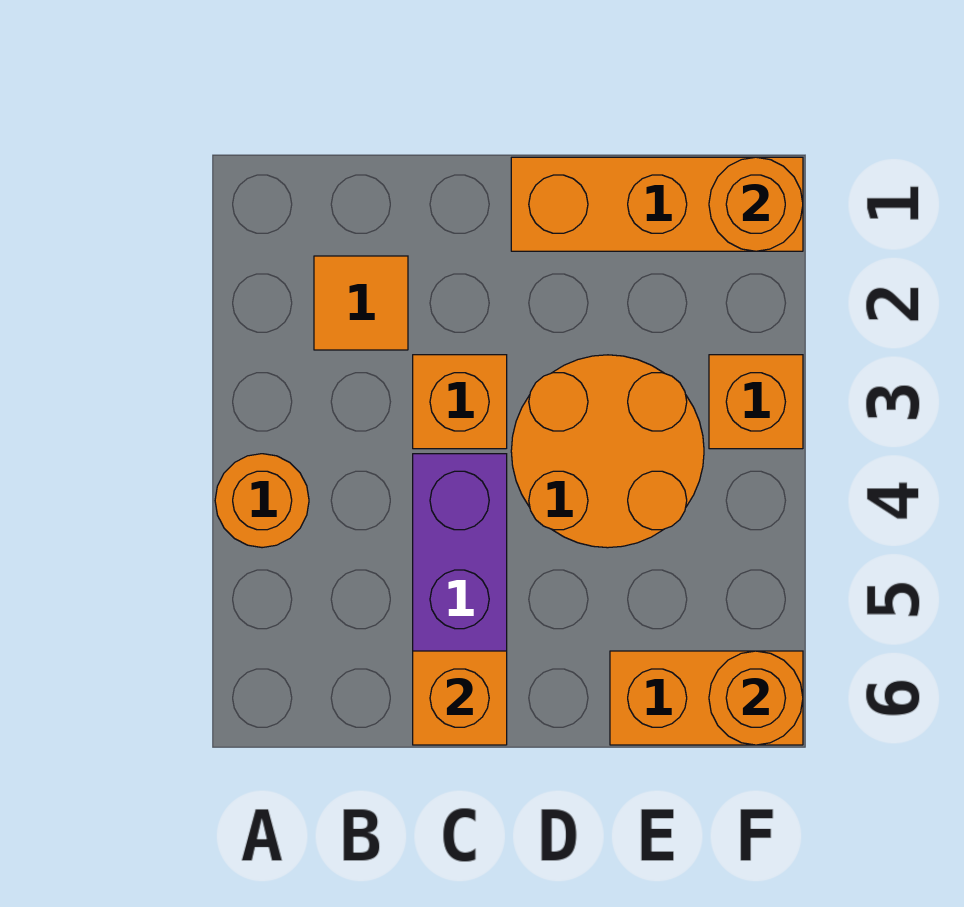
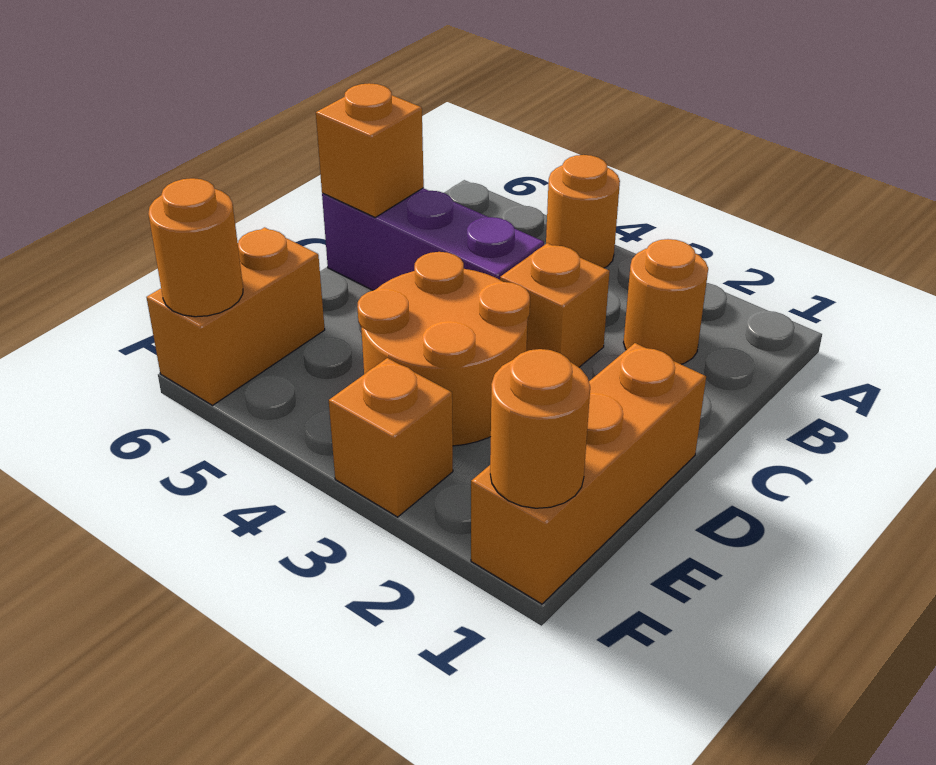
orange tile B2 level 1 -> orange round brick B2 level 1

